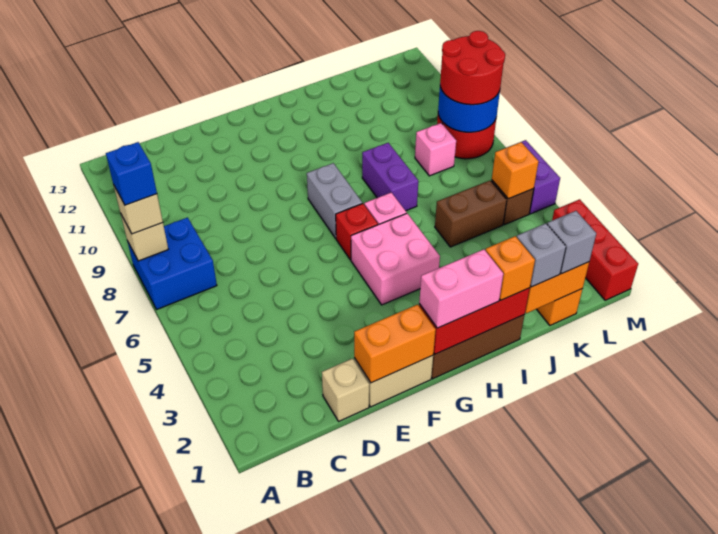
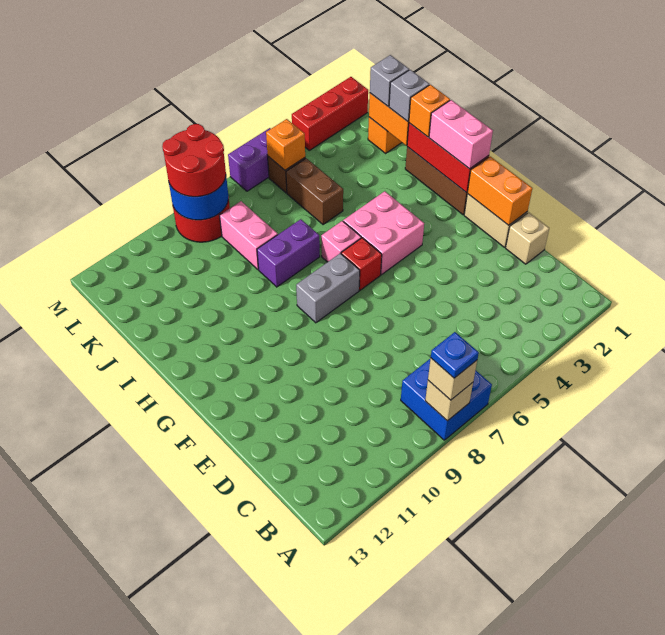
blue brick A8 level 4 -> blue plate A8 level 4
pink brick K8 level 1 -> pink brick J8:K8 level 1

